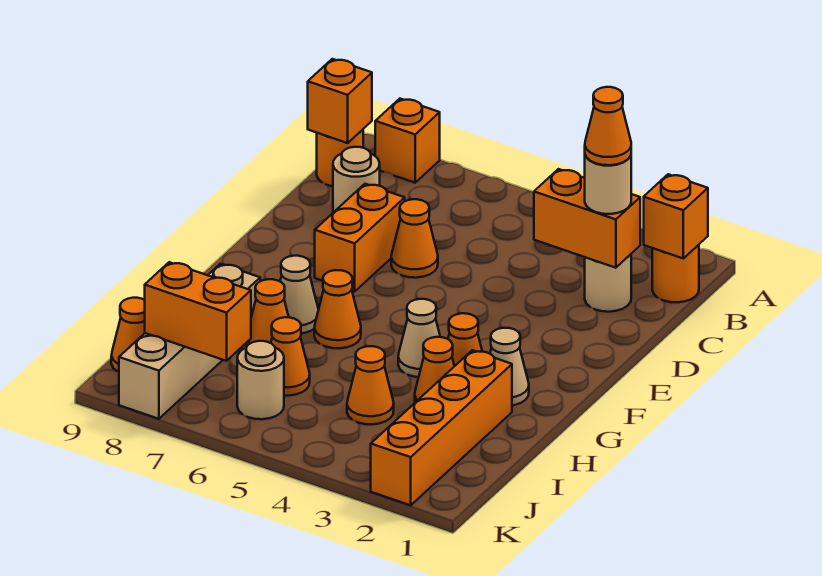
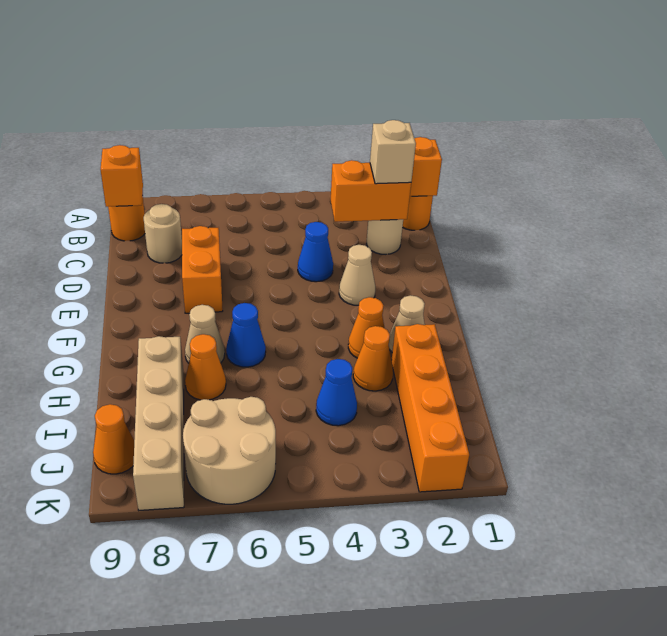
orange brick A8 level 1 -> none
tan round brick C2 level 3 -> tan brick C2 level 3
orange cone C2 level 4 -> none
none -> blue cone D4 level 1
orange cone D6 level 1 -> none
tan cone G4 level 1 -> tan cone E3 level 1
orange cone G6 level 1 -> blue cone G6 level 1
orange cone I4 level 1 -> blue cone I4 level 1
orange cone I6 level 1 -> none
tan round brick J6 level 1 -> tan round brick J6:K7 level 1
orange brick J7:J8 level 2 -> none

